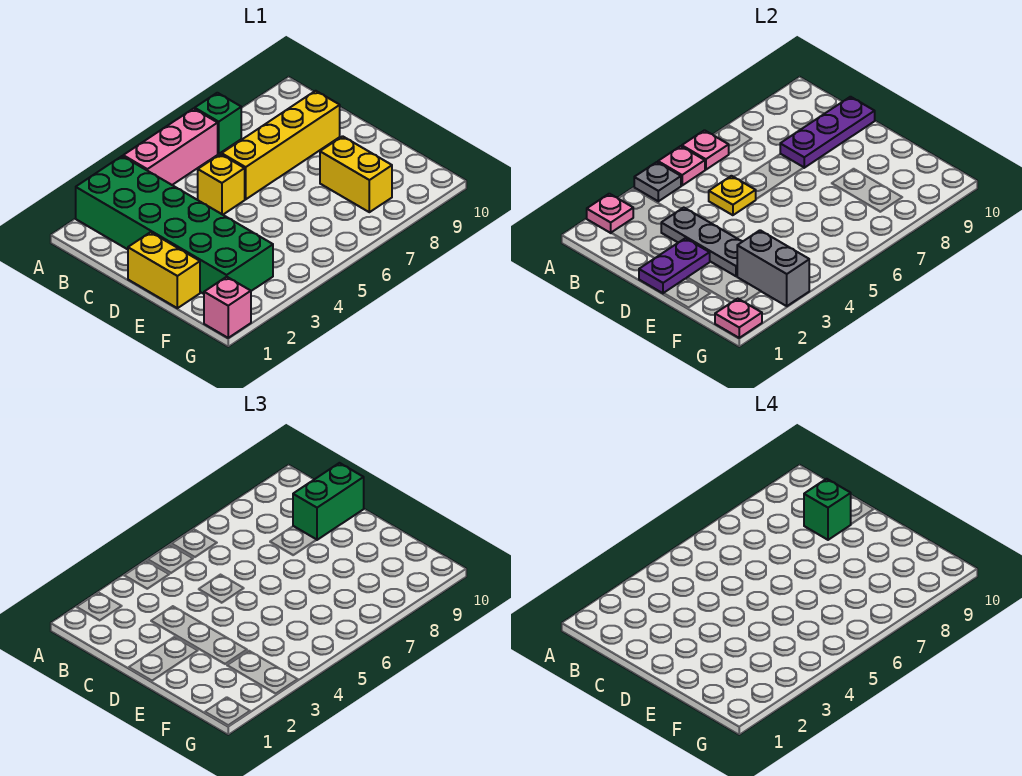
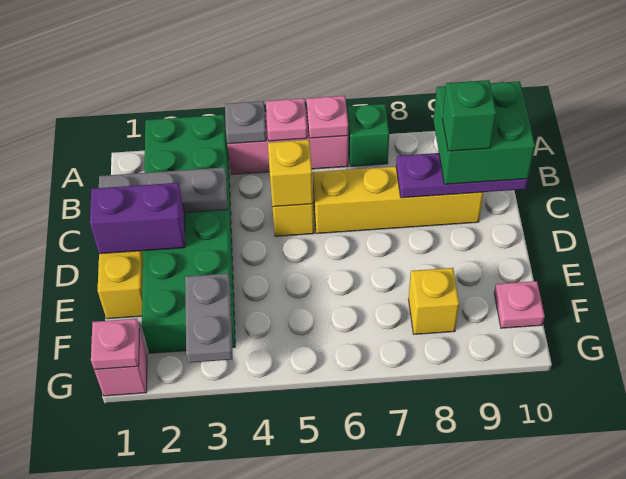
pink plate A2 level 2 -> pink plate F10 level 1
grey plate C3:E3 level 2 -> grey plate C1:C3 level 2
yellow plate C5 level 2 -> yellow brick C5 level 2
green brick C9:C10 level 3 -> green brick B9:C10 level 3
purple plate D1:D2 level 2 -> purple brick D1:D2 level 2
yellow brick E8:F8 level 1 -> yellow brick F8 level 1
grey brick F3:G3 level 2 -> grey plate F3:G3 level 2

